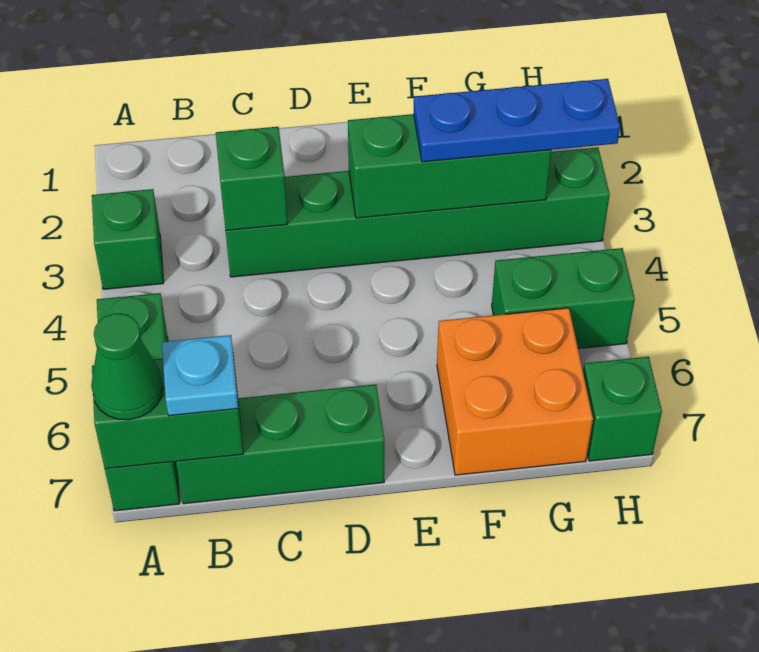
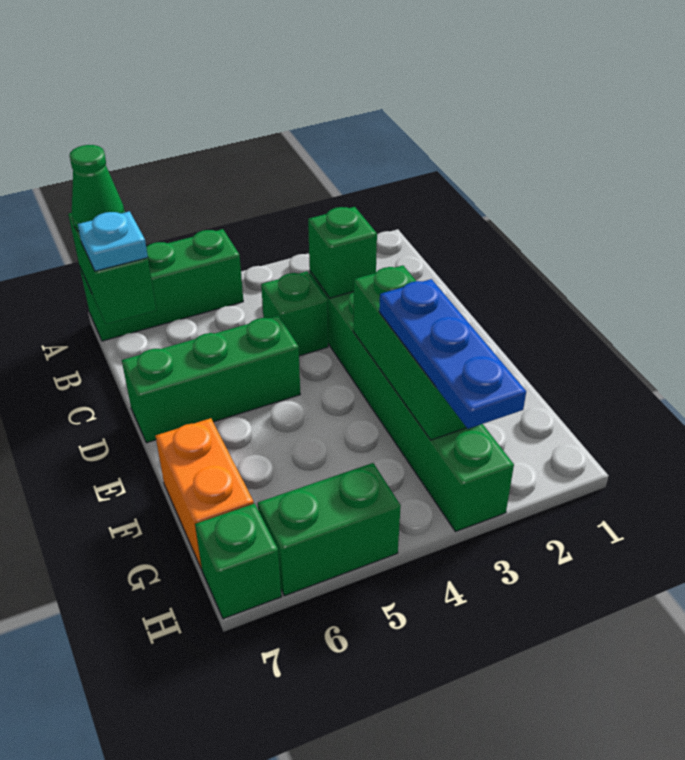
green brick A3 level 1 -> green brick C4 level 1
green brick B7:D7 level 1 -> green brick D5:D7 level 1
orange brick F6:G7 level 1 -> orange brick F7:G7 level 1
green brick G5:H5 level 1 -> green brick H5:H6 level 1

